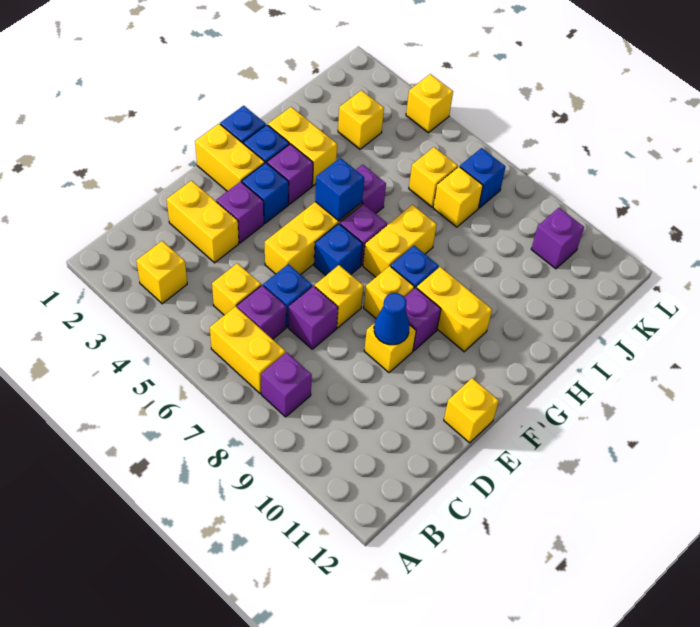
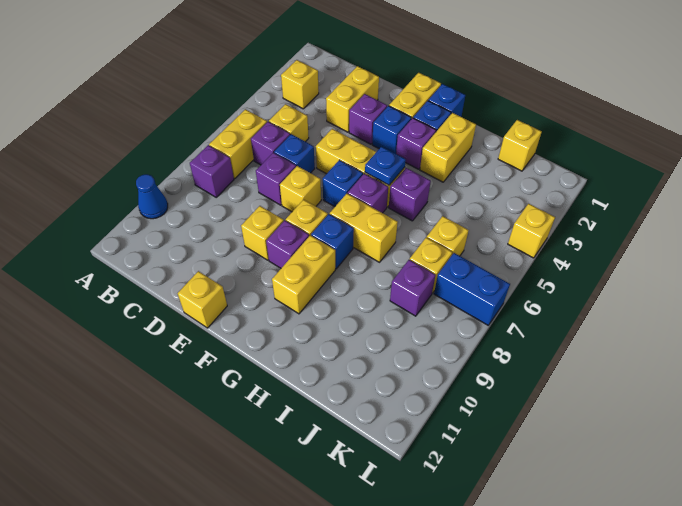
blue cone E9 level 2 -> blue cone A10 level 1
blue brick G5 level 2 -> blue plate G5 level 2
yellow brick J3 level 1 -> yellow brick J1 level 1
blue brick K7 level 1 -> blue brick K7:L7 level 1
purple brick K10 level 1 -> purple brick J8 level 1

